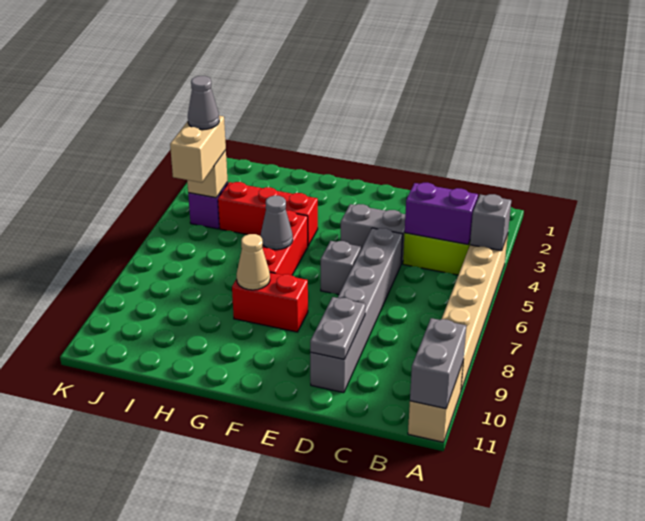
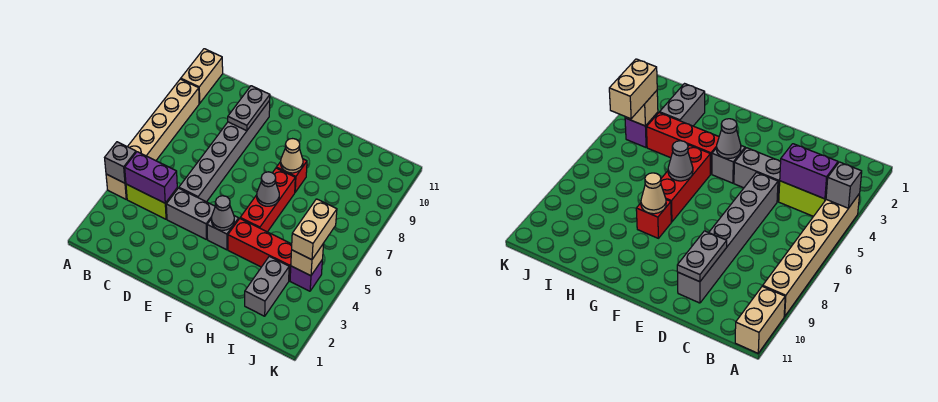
grey brick A10:A11 level 2 -> grey brick I2:I3 level 1
grey brick E6 level 1 -> grey brick F4 level 1
red brick F8:G8 level 1 -> red brick G8 level 1
grey cone J4 level 4 -> grey cone F4 level 2

